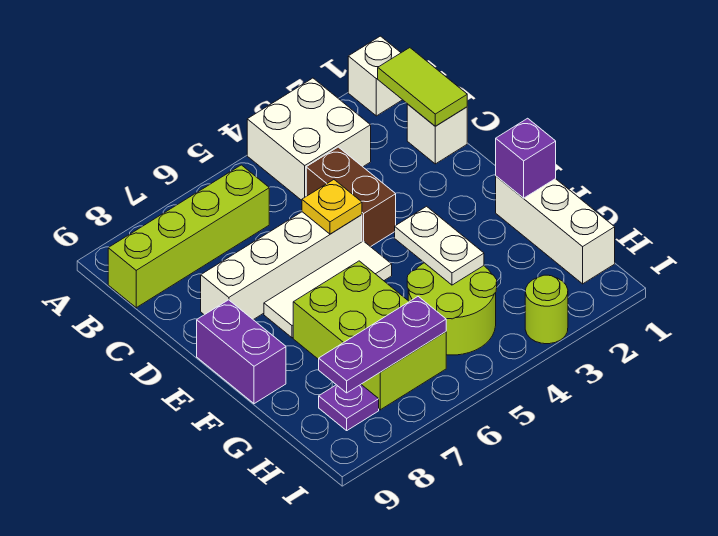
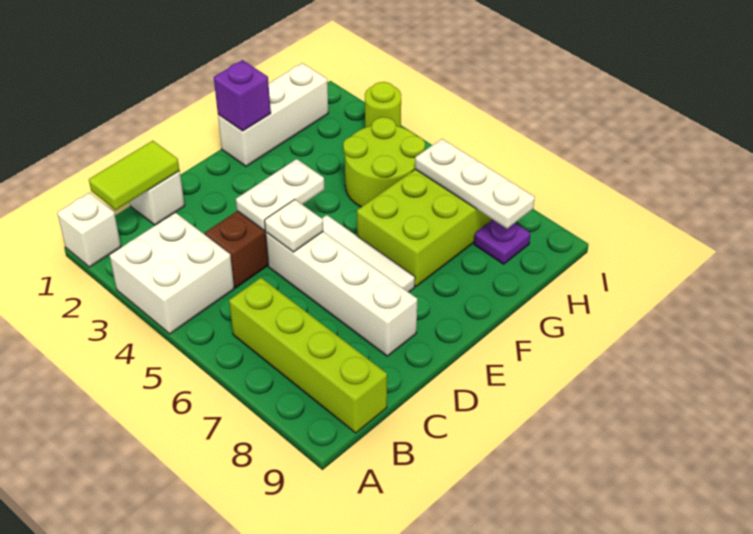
yellow plate D5 level 2 -> white plate D5 level 2
purple brick E9:F9 level 1 -> none
white plate F4:G4 level 2 -> white plate D4:E4 level 2
purple plate H6:H8 level 2 -> white plate H6:H8 level 2

